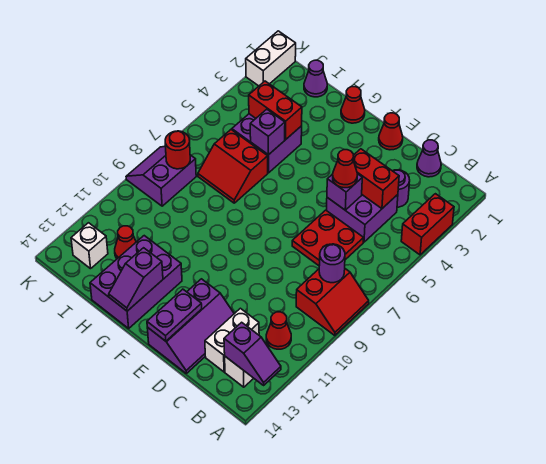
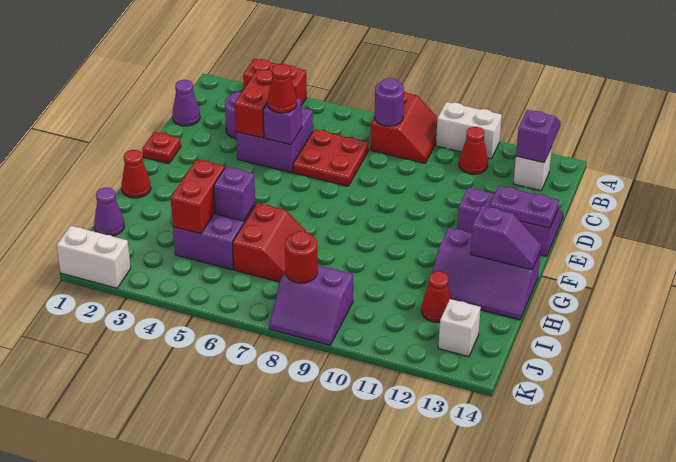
red slope A8:B9 level 1 top B -> red slope A8:B9 level 1 top 8
white brick C12:C13 level 1 -> white brick A10:A11 level 1
red cone E1 level 1 -> red plate E1 level 1
purple brick G12:H14 level 1 -> purple slope G12:H14 level 1 top G

